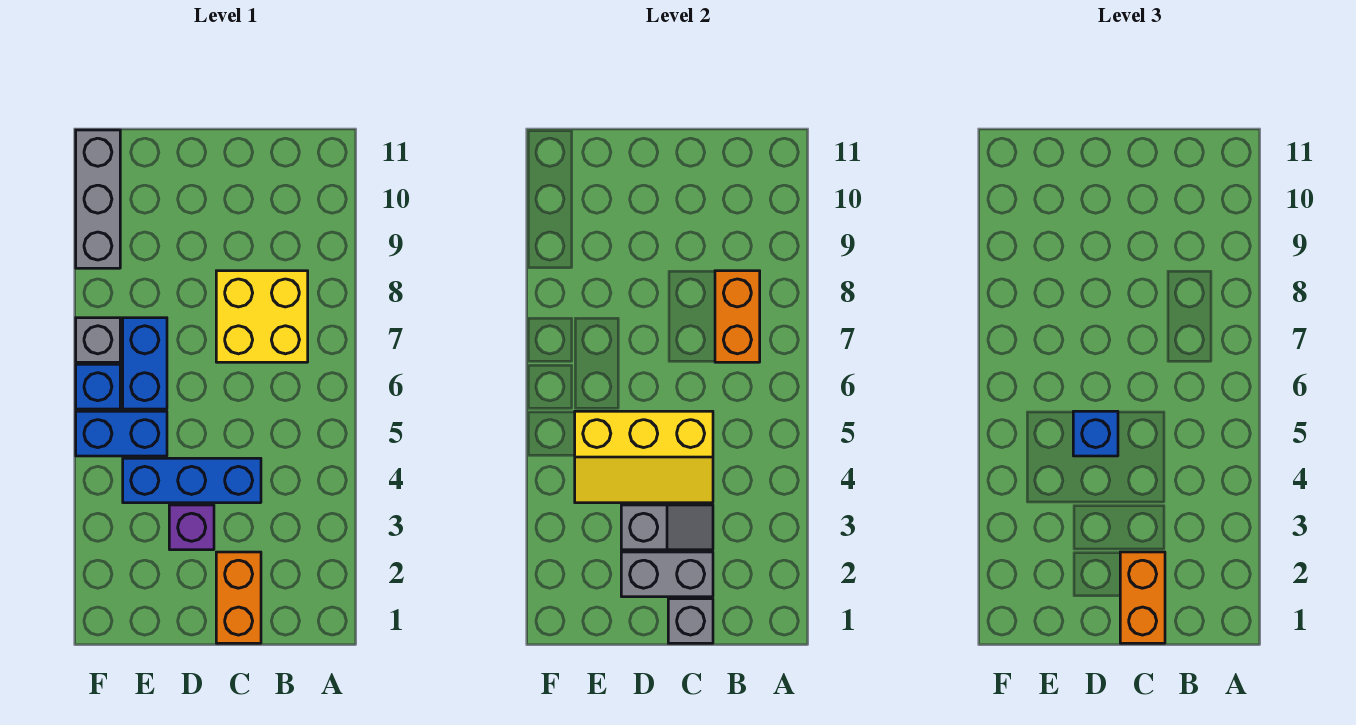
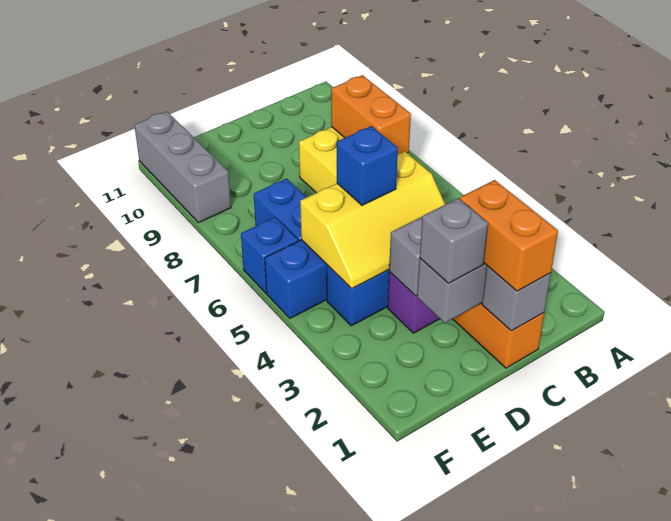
grey brick F7 level 1 -> grey brick D2 level 3

